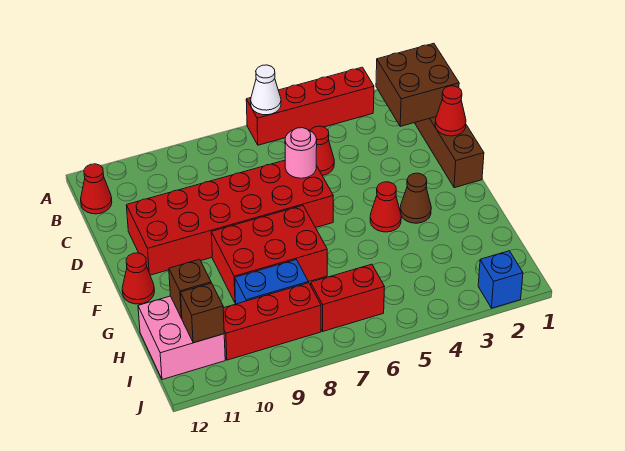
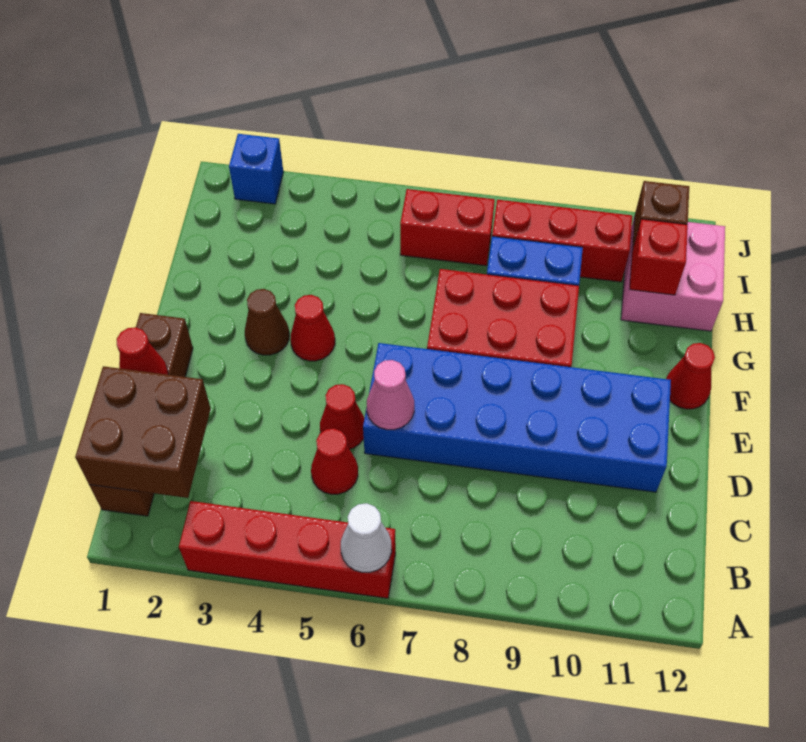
red cone B12 level 1 -> red cone D5 level 1
red brick D6:E11 level 1 -> blue brick D6:E11 level 1
pink round brick D6 level 2 -> pink cone D6 level 2
brown brick H11 level 2 -> red brick H11 level 2

